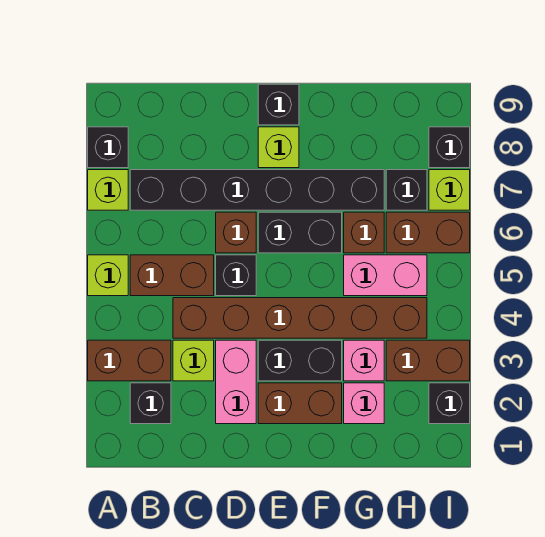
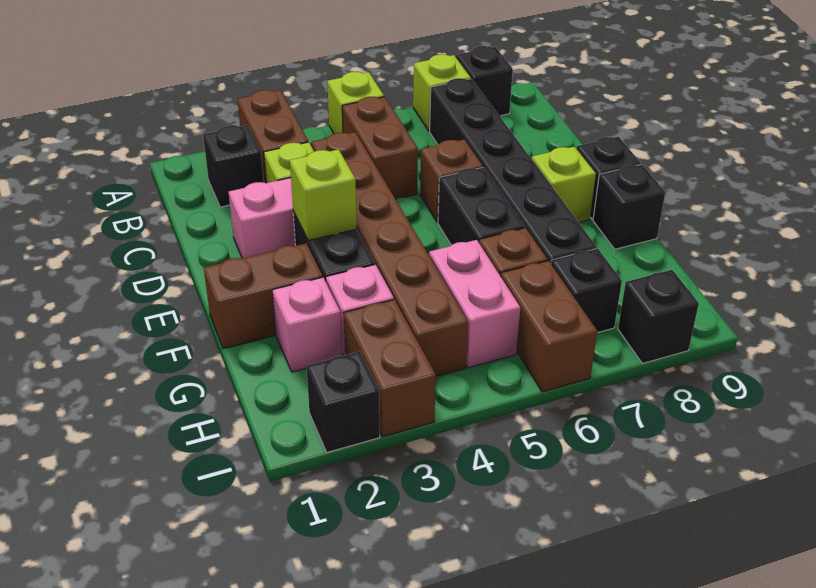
black brick D5 level 1 -> black brick F9 level 1
brown brick E2:F2 level 1 -> brown brick F1:F2 level 1
lime brick I7 level 1 -> lime brick E3 level 2

